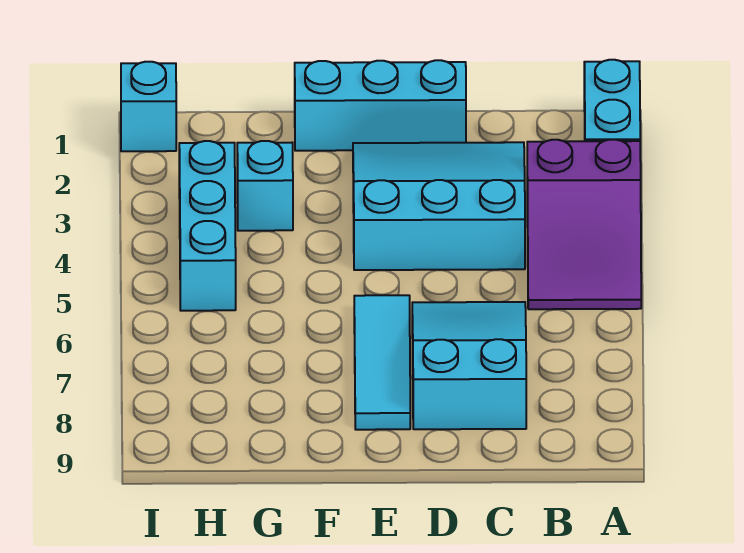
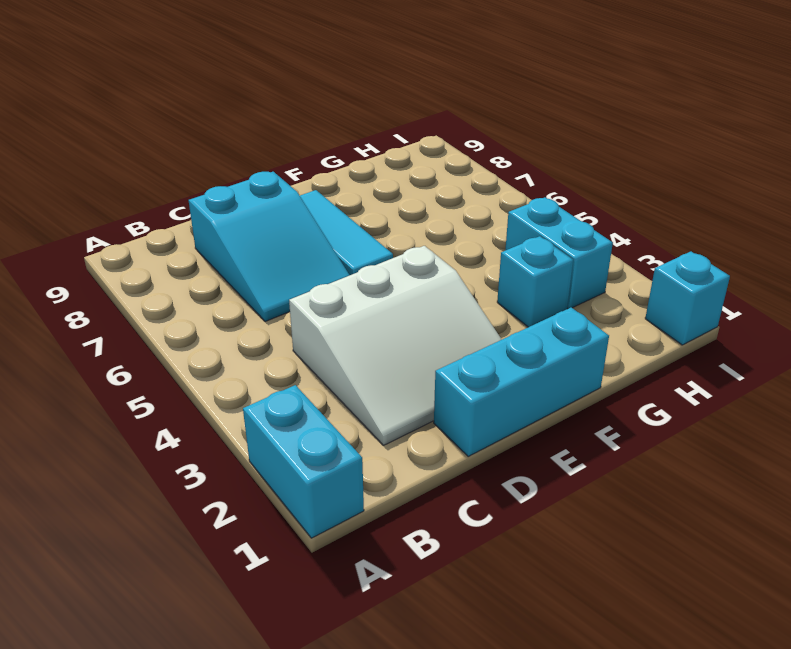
purple slope A3:B5 level 1 top 3 -> none
cyan slope C2:E4 level 1 top 4 -> white slope C2:E4 level 1 top 4
cyan brick H3:H5 level 1 -> cyan brick H3:H4 level 1

